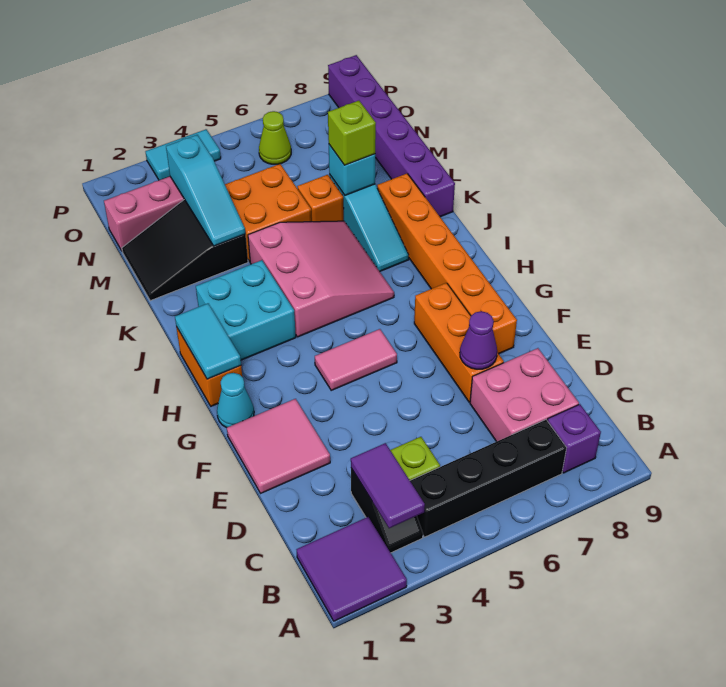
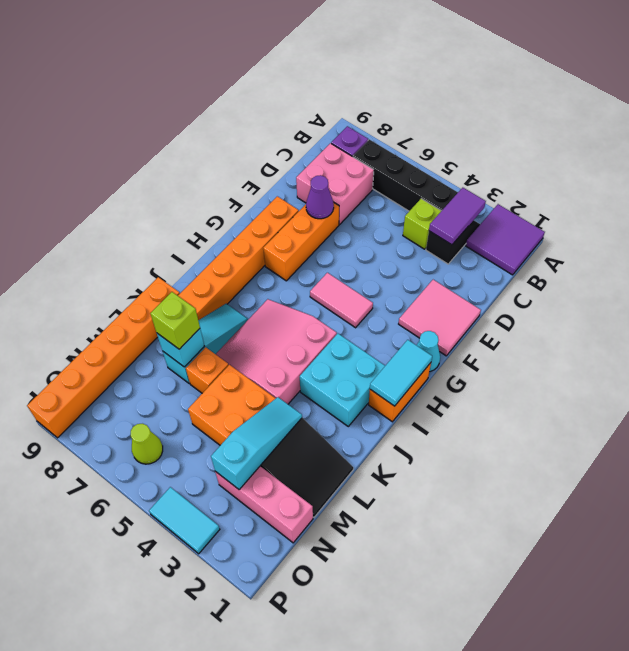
purple brick K9:P9 level 1 -> orange brick K9:P9 level 1

